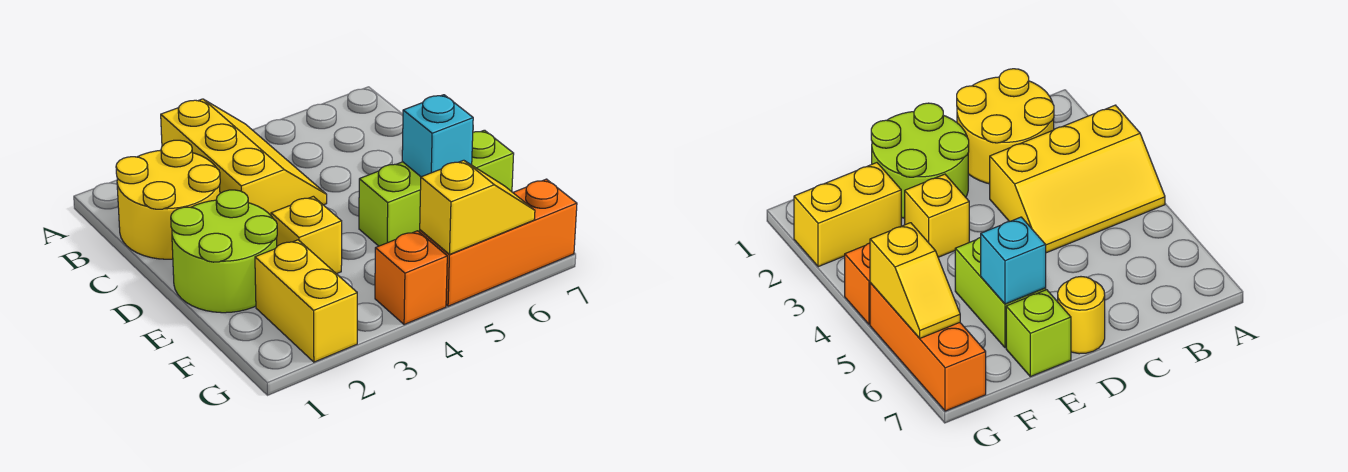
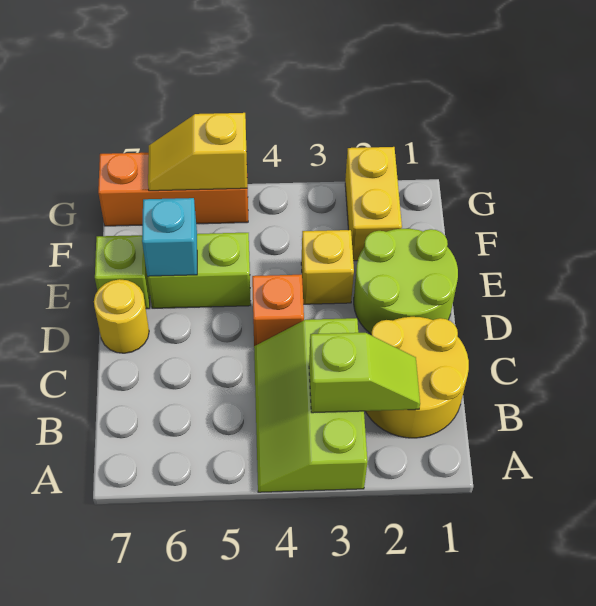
yellow slope A3:C4 level 1 top 3 -> lime slope A3:C4 level 1 top 3
none -> lime slope B2:B3 level 2 top 3
orange brick G4 level 1 -> orange brick D4 level 1

